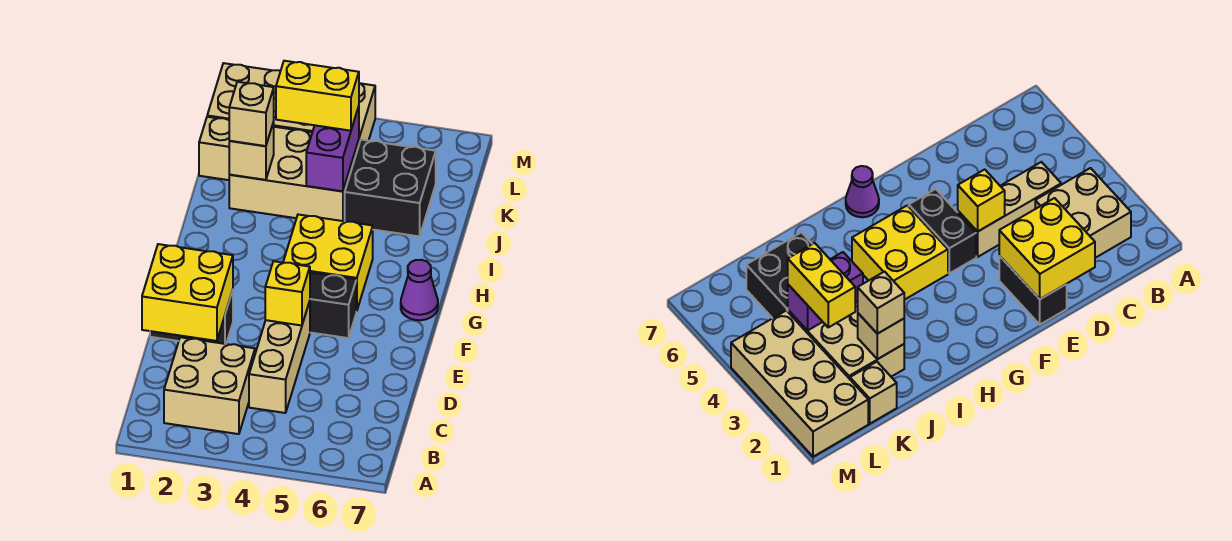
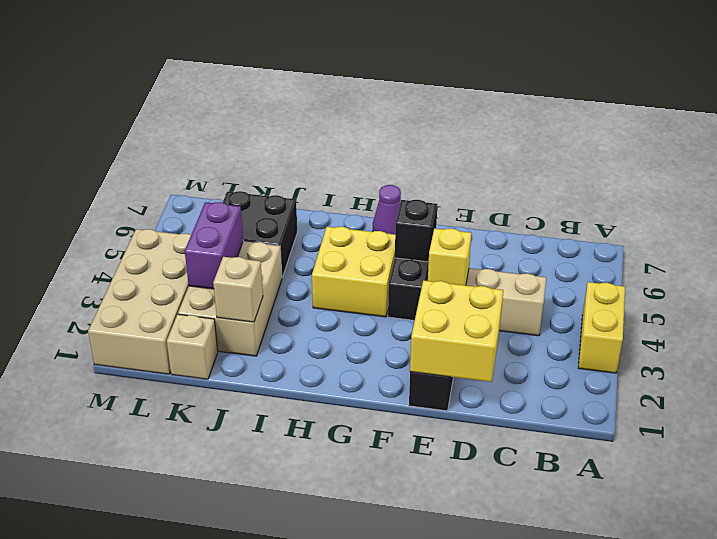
tan brick B2:C3 level 1 -> none
none -> black brick F5 level 2
tan brick J2 level 3 -> none
purple brick J4:K4 level 2 -> purple brick K3:K4 level 2
yellow brick K3:K4 level 3 -> yellow brick A3:A4 level 1

